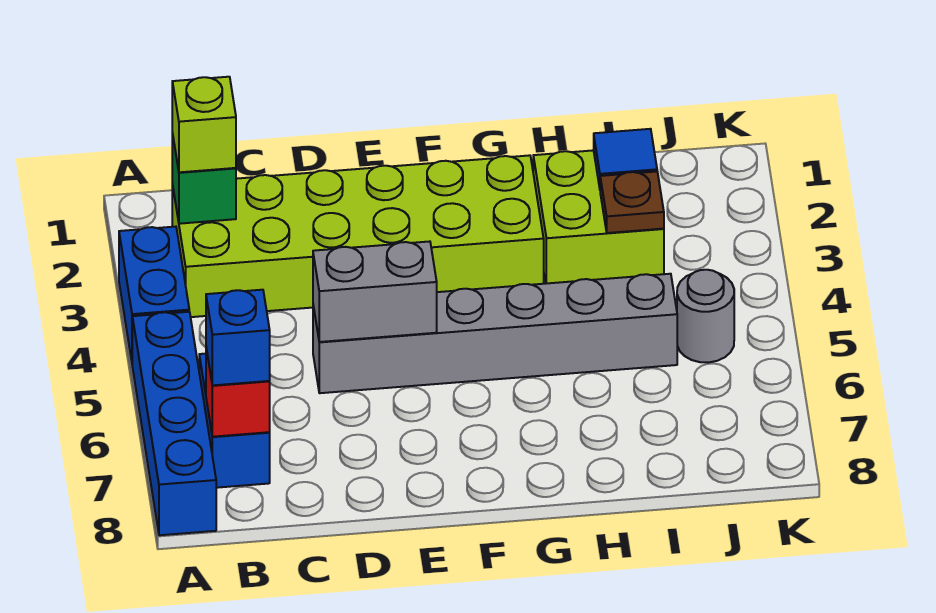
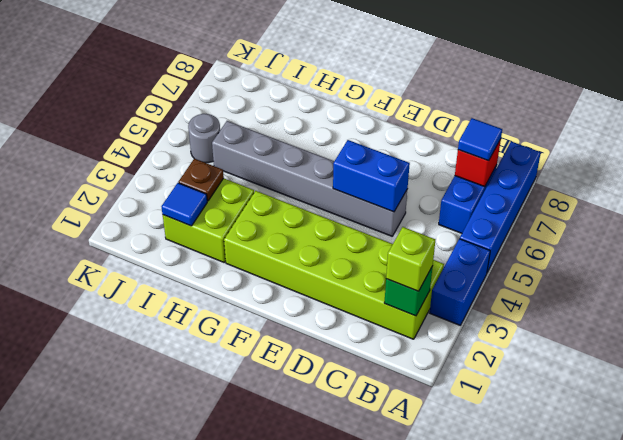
blue brick B7 level 3 -> blue tile B7 level 3
grey brick D5:E5 level 2 -> blue brick D5:E5 level 2

